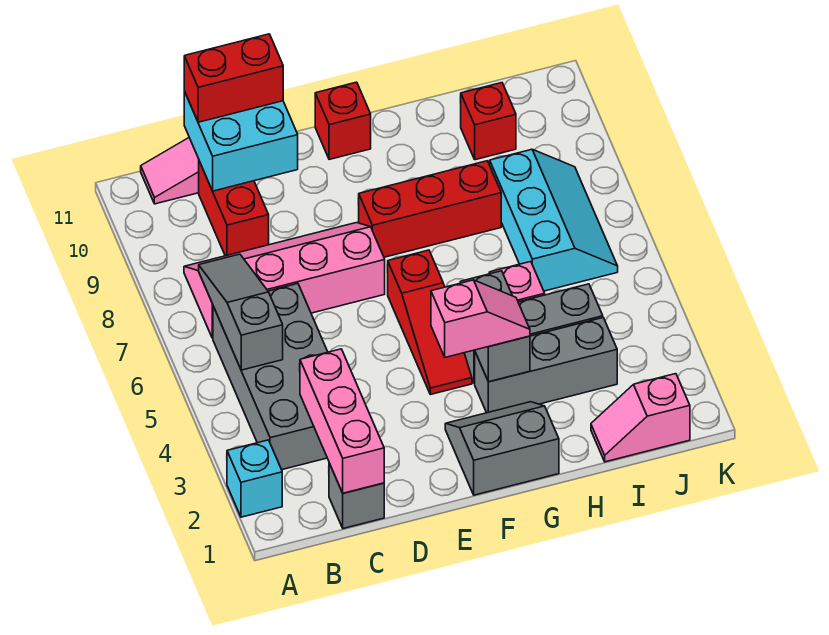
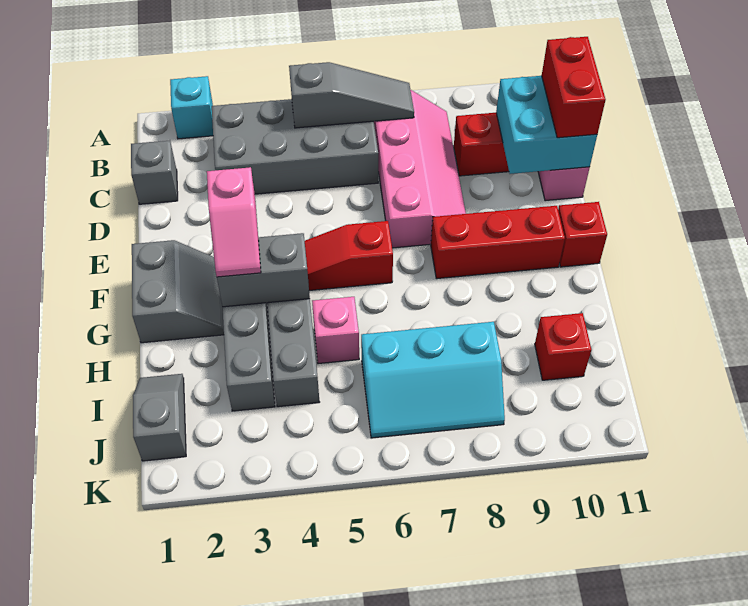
pink brick C1:C3 level 2 -> none
red brick F8:H8 level 1 -> red brick F8:F10 level 1
pink slope I1:J1 level 1 top J -> grey slope I1:J1 level 1 top J

